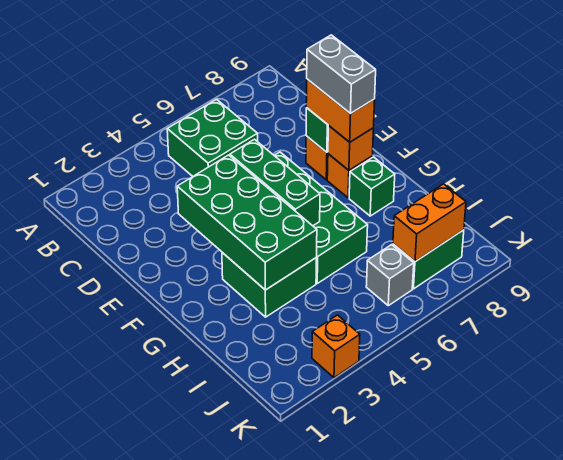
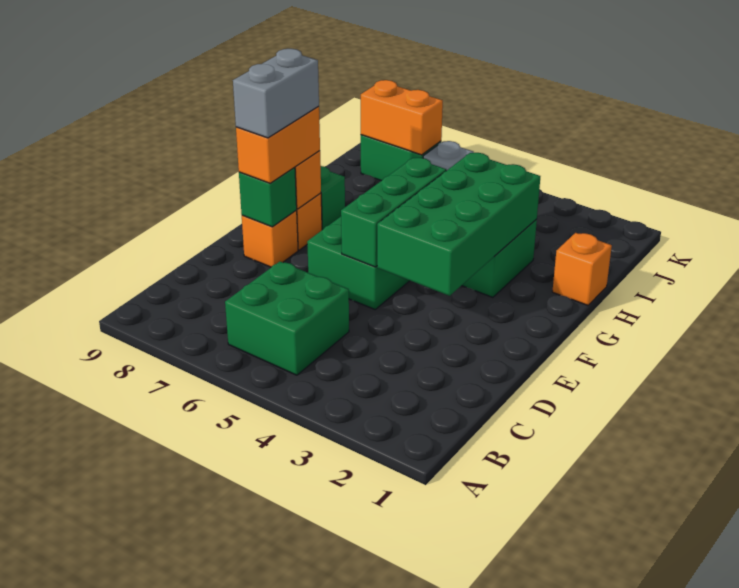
orange brick K3 level 1 -> orange brick H1 level 1

